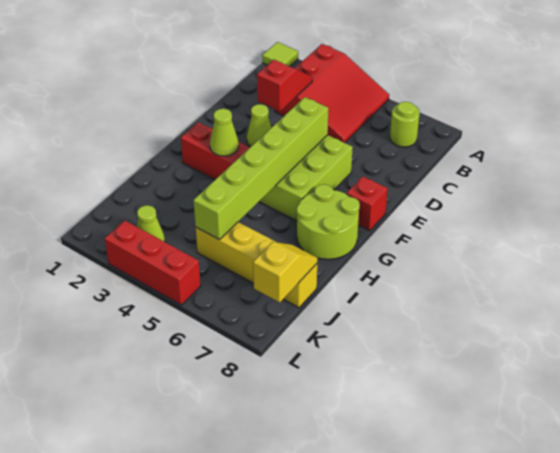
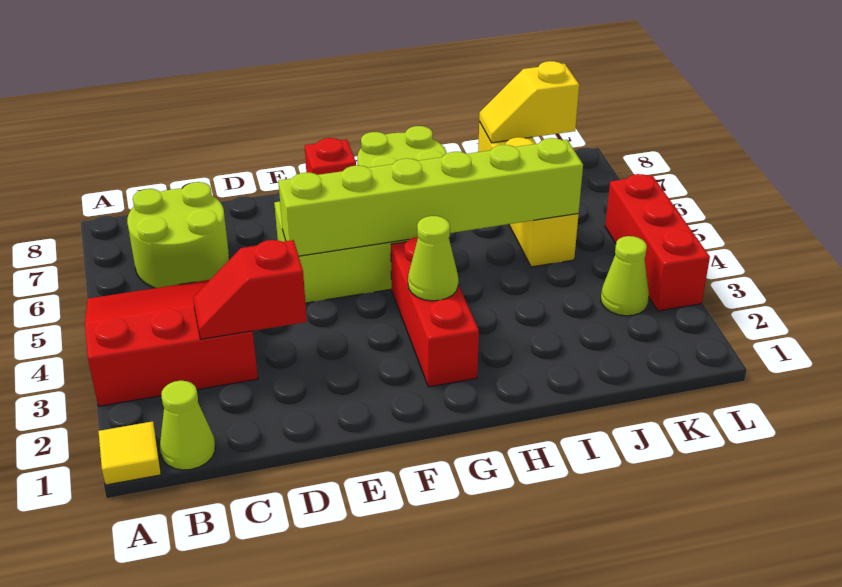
lime tile A1 level 1 -> yellow tile A1 level 1
lime round brick B7 level 1 -> lime round brick B6:C7 level 1
lime cone E3 level 1 -> lime cone B1 level 1

